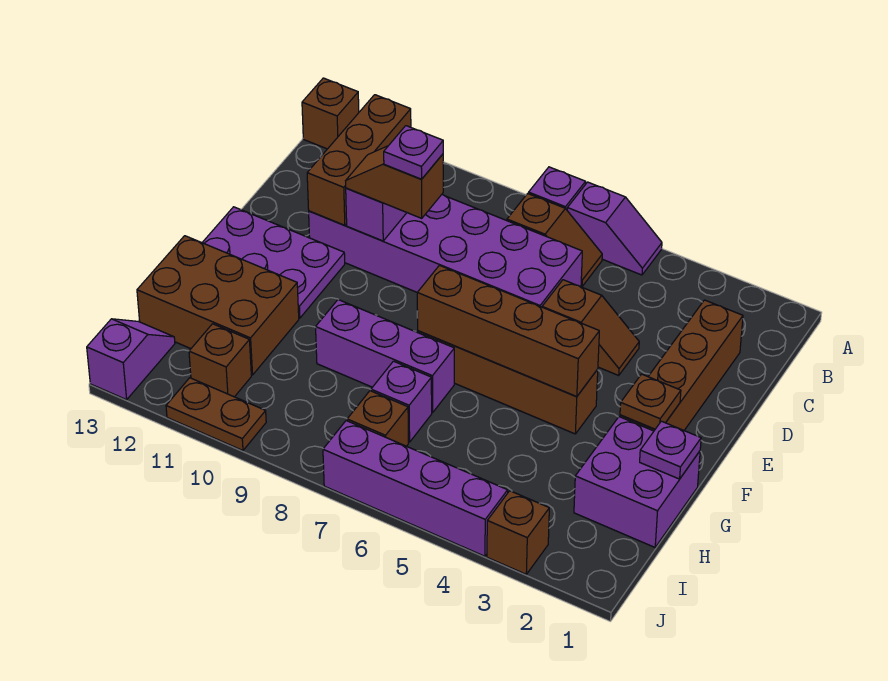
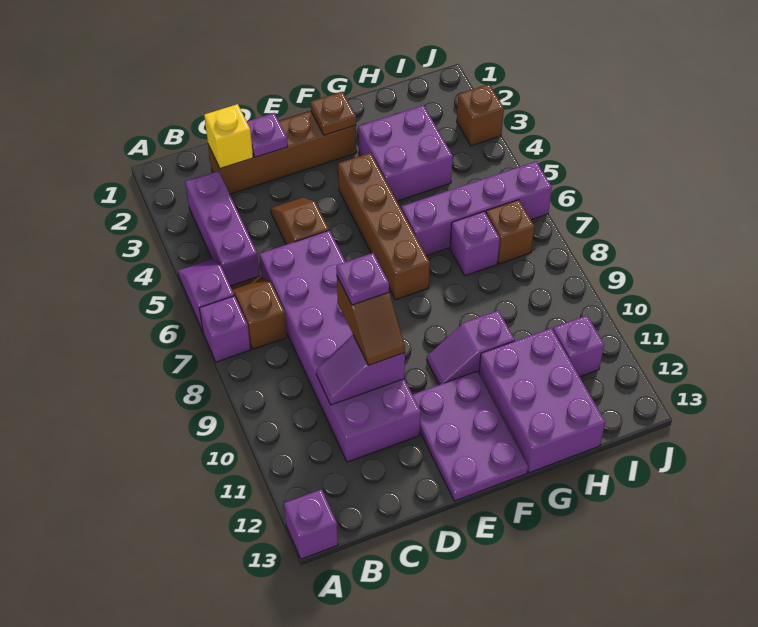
brown brick A13 level 1 -> purple brick A13 level 1
brown brick B11:D11 level 2 -> none
none -> yellow brick C2 level 2
brown brick F4:F7 level 2 -> none
purple brick G1:H2 level 1 -> purple brick G3:H4 level 1
purple plate G1 level 2 -> purple plate D2 level 2
purple brick G7:G9 level 1 -> purple brick B3:B5 level 1
brown brick G11:H13 level 1 -> purple brick G11:H13 level 1
brown brick I11 level 1 -> purple brick I11 level 1
purple slope I13:J13 level 1 top J -> purple slope F10:G10 level 1 top G
purple brick J4:J7 level 1 -> purple brick G6:J6 level 1
brown plate J10:J11 level 1 -> none

